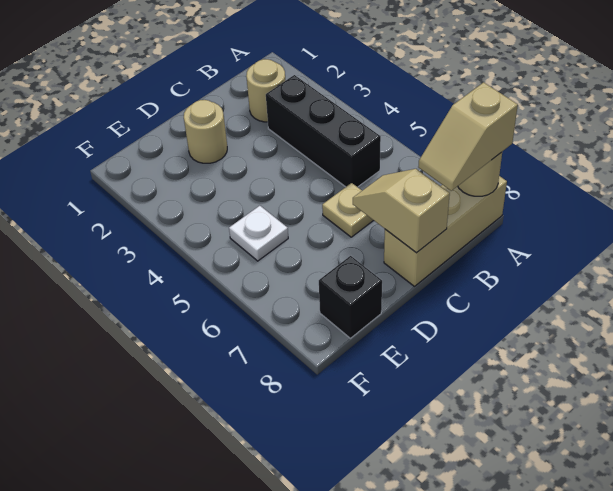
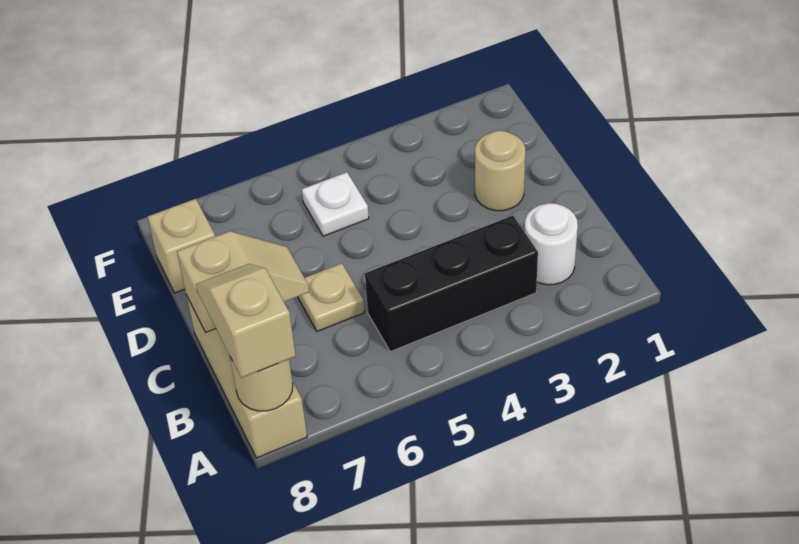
tan round brick B2 level 1 -> white round brick B2 level 1
black brick E8 level 1 -> tan brick E8 level 1

